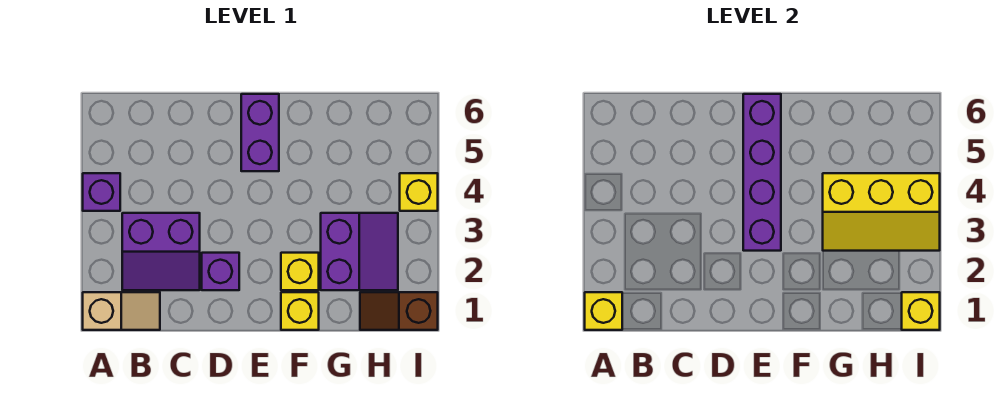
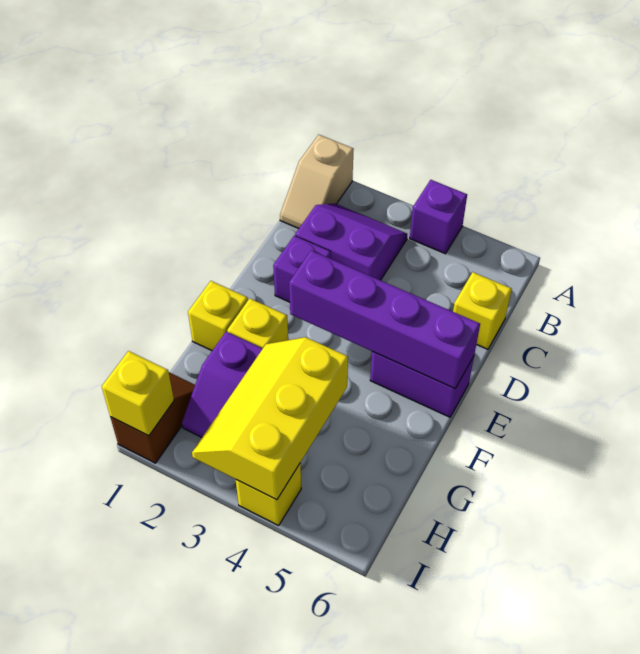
yellow brick A1 level 2 -> yellow brick C6 level 1
purple slope B2:C3 level 1 top 3 -> purple slope B2:C3 level 1 top C

